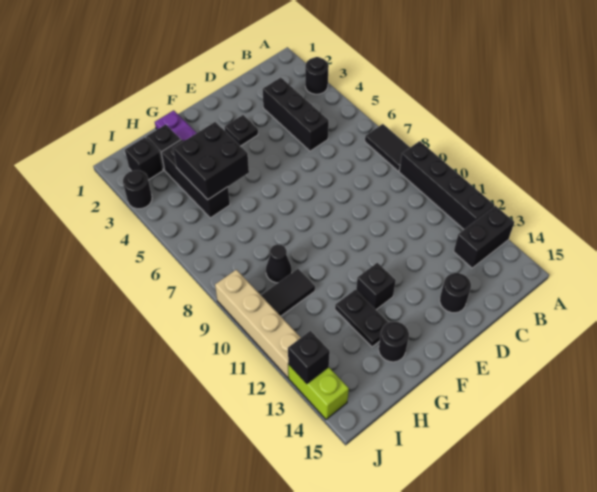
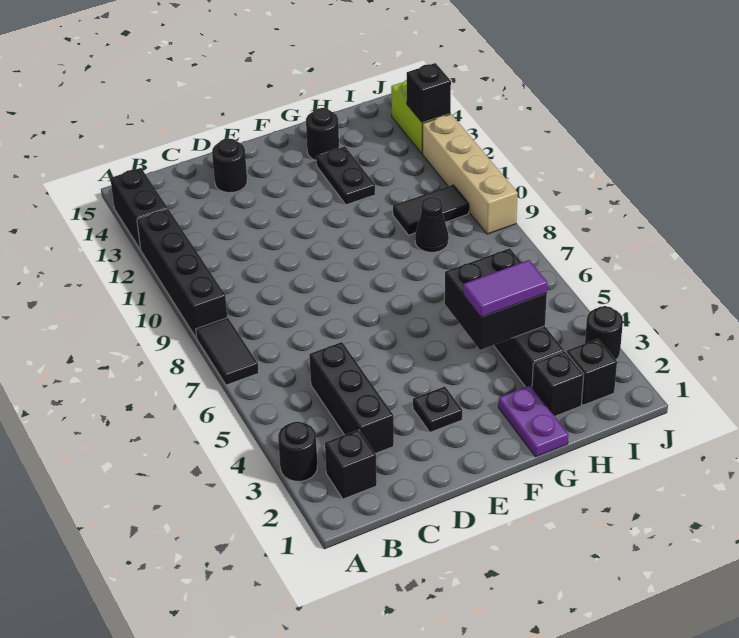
black brick A13:B13 level 1 -> black brick A13:A14 level 1
black brick F12 level 1 -> black brick B2 level 1
none -> purple tile G4:H4 level 3

